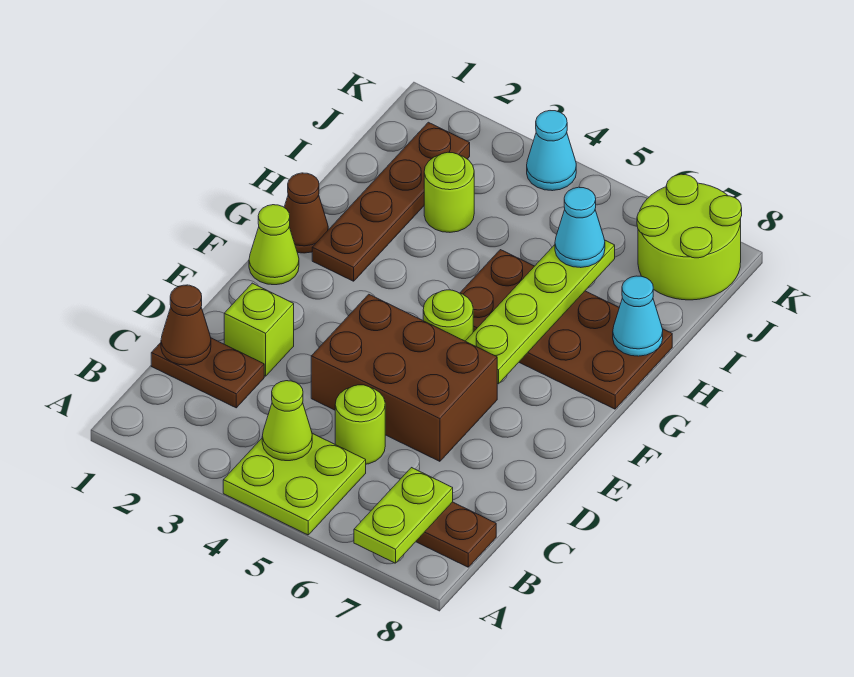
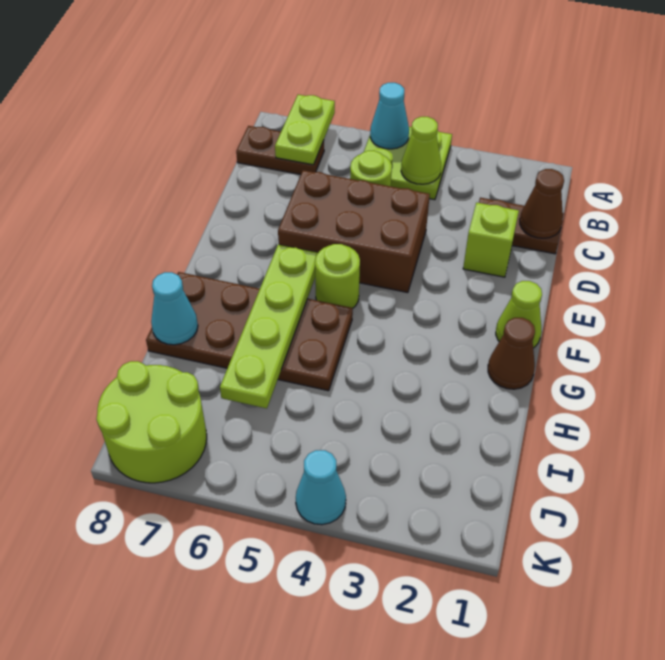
brown plate G2:J2 level 1 -> none
lime round brick I3 level 1 -> none
cyan cone I6 level 3 -> cyan cone A5 level 2

